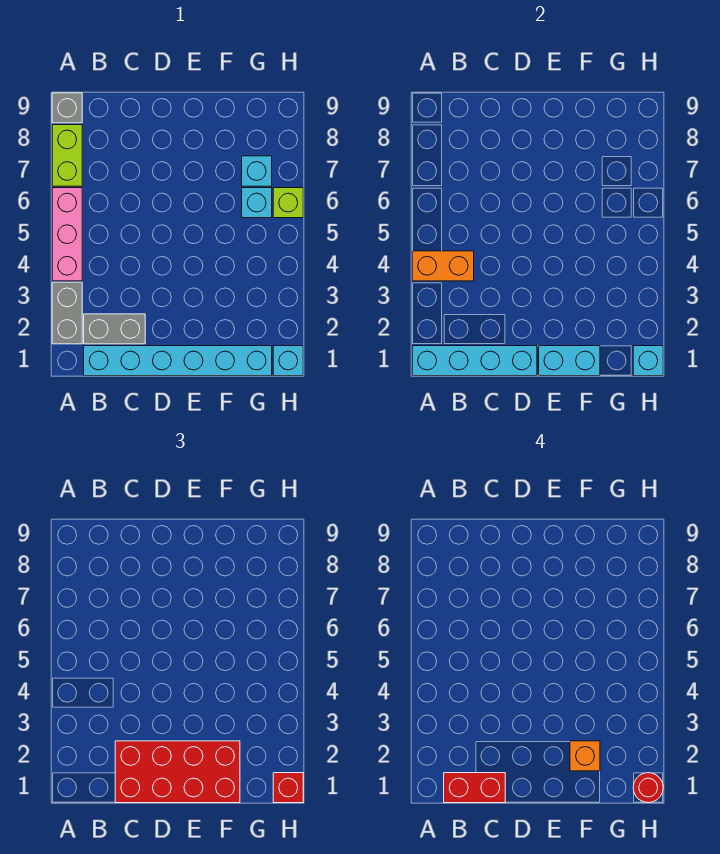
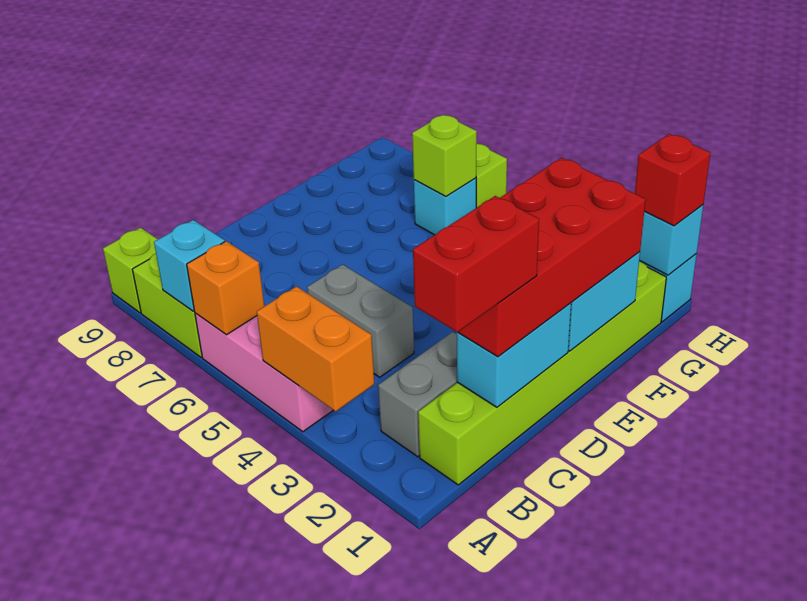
cyan brick A1:D1 level 2 -> cyan brick C1:D1 level 2
grey brick A2:A3 level 1 -> grey brick C4:C5 level 1
orange brick A4:B4 level 2 -> orange brick A3:A4 level 2
grey brick A9 level 1 -> lime brick A9 level 1
cyan brick B1:G1 level 1 -> lime brick B1:G1 level 1
orange brick F2 level 4 -> orange brick A6 level 2
none -> lime brick G6 level 2
cyan brick G7 level 1 -> cyan brick A7 level 2
red round brick H1 level 4 -> none

